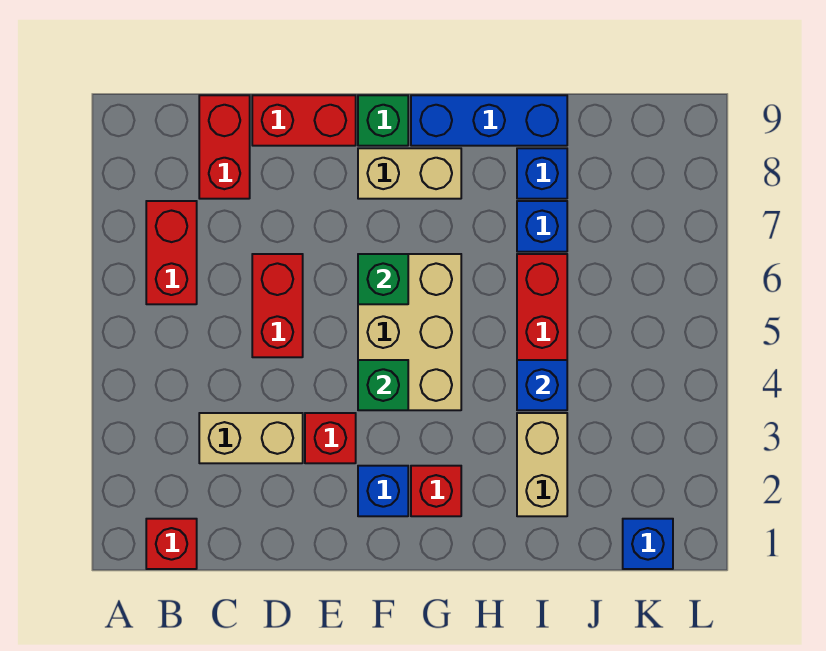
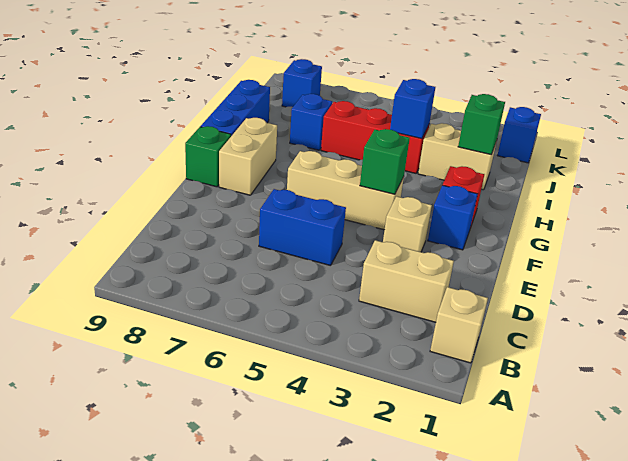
red brick B1 level 1 -> tan brick B1 level 1
red brick B6:B7 level 1 -> none
tan brick C3:D3 level 1 -> tan brick C2:C3 level 1
red brick C8:C9 level 1 -> none
red brick D5:D6 level 1 -> blue brick D5:D6 level 1
red brick D9:E9 level 1 -> none
red brick E3 level 1 -> tan brick E3 level 1
tan brick F4:G6 level 1 -> tan brick F4:F6 level 1
green brick F6 level 2 -> green brick I2 level 2
blue brick I8 level 1 -> blue brick K8 level 1

